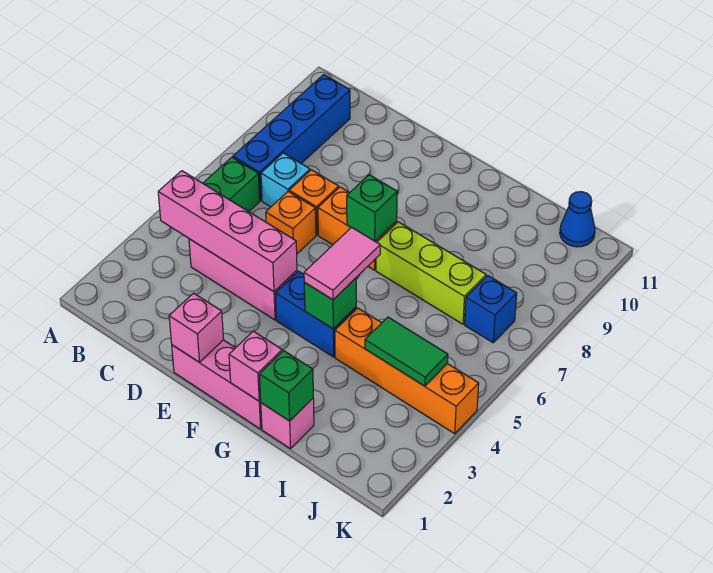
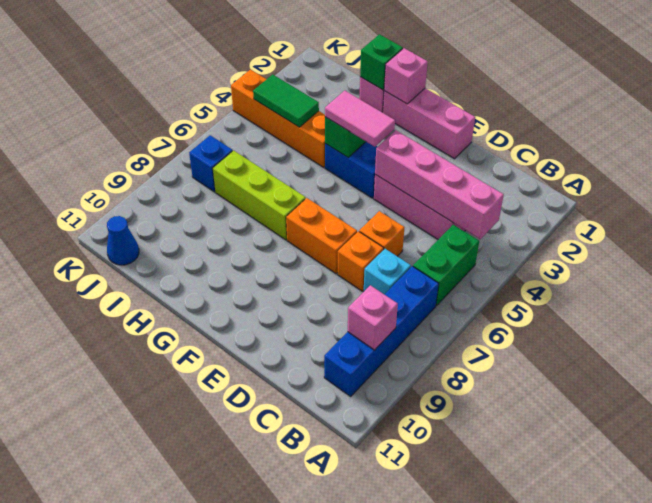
pink brick E1 level 2 -> pink brick B9 level 2
green brick F7 level 2 -> none
pink tile G4:G5 level 3 -> pink tile F4:G4 level 3

